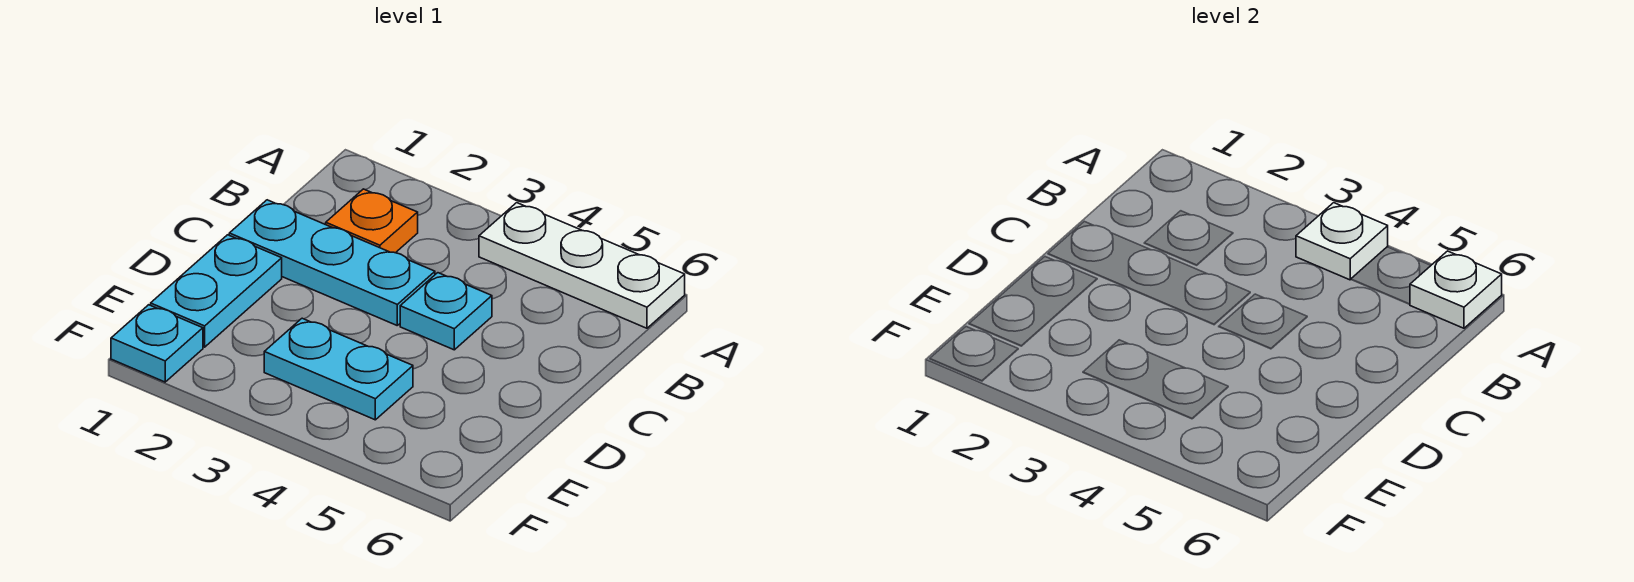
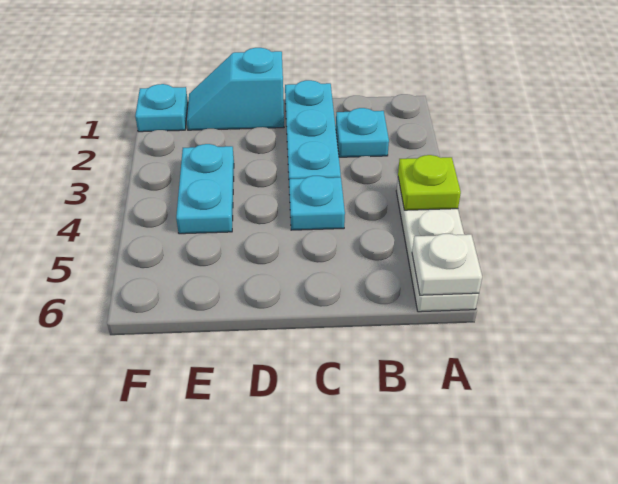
white plate A4 level 2 -> lime plate A4 level 2
orange plate B2 level 1 -> cyan plate B2 level 1
cyan plate D1:E1 level 1 -> cyan slope D1:E1 level 1 top D

